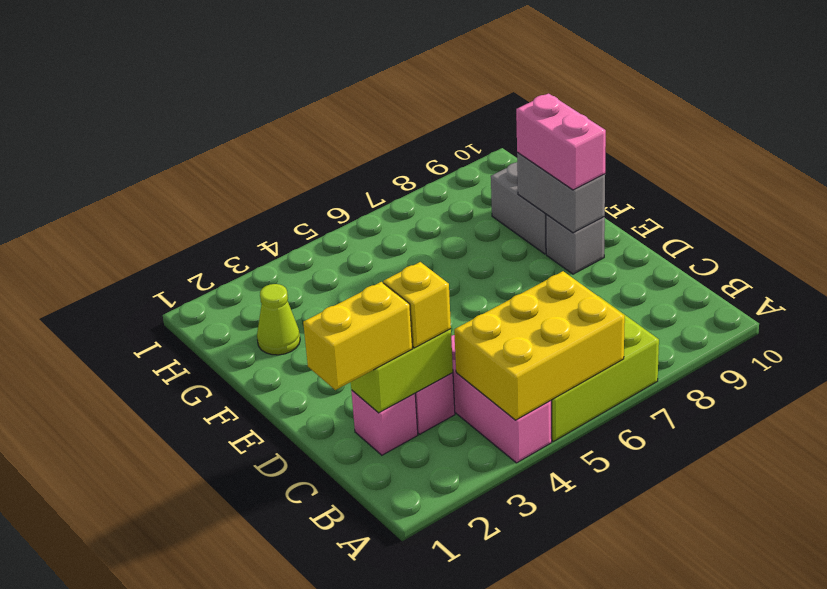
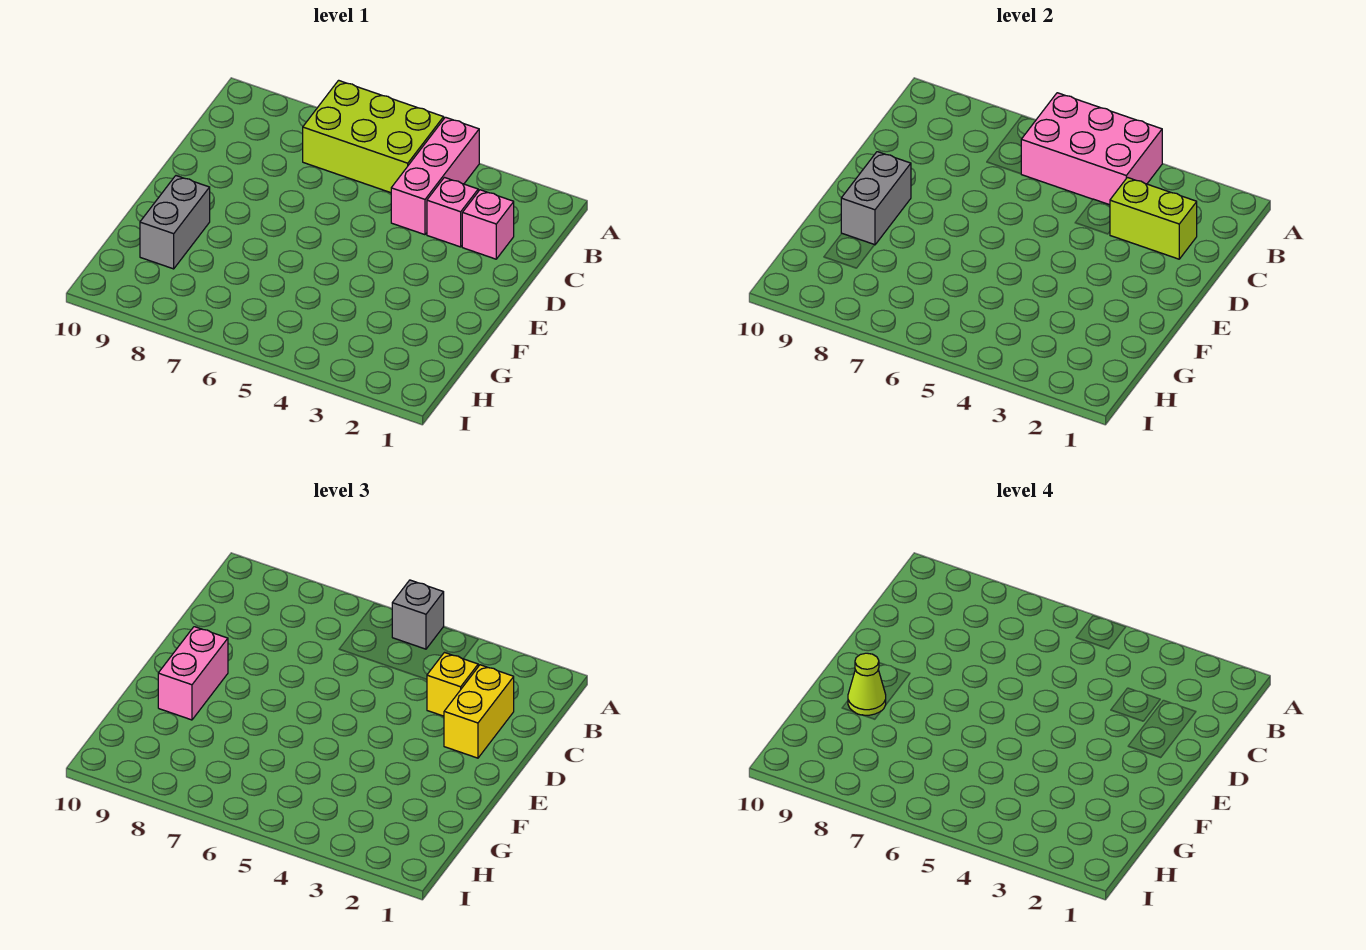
yellow brick A4:B6 level 2 -> pink brick A4:B6 level 2
yellow brick C1:C2 level 3 -> yellow brick C2:D2 level 3
grey brick E9 level 1 -> grey brick A5 level 3
lime cone G2 level 1 -> lime cone F9 level 4

